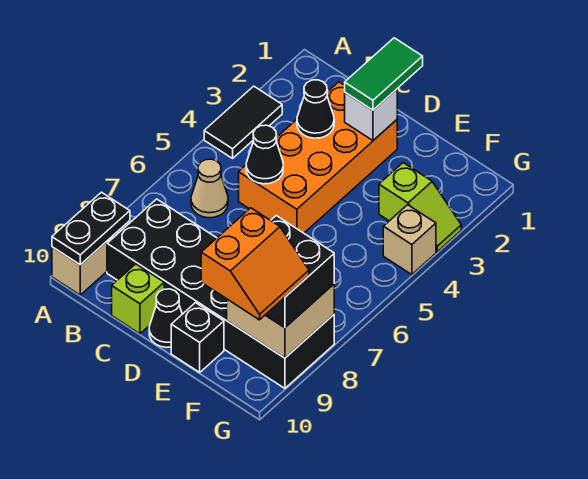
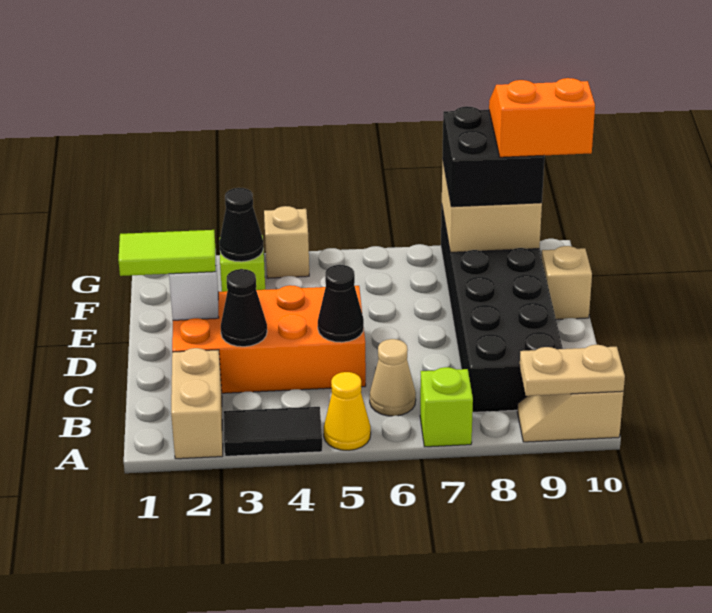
none -> tan brick A2:B2 level 1
none -> yellow cone A5 level 1
black plate A9:A10 level 2 -> tan plate A9:A10 level 2
lime brick C10 level 1 -> lime brick A7 level 1
green tile D1:D2 level 3 -> lime tile D1:D2 level 3
black cone D10 level 1 -> black cone F3 level 2
black brick E10 level 1 -> tan brick E10 level 1

